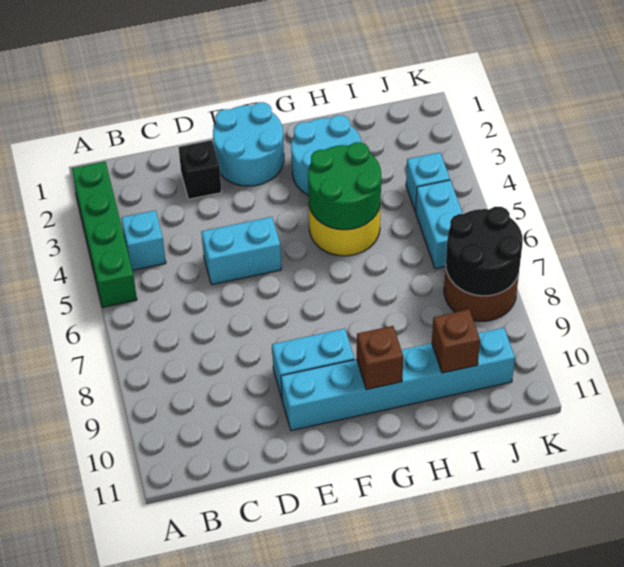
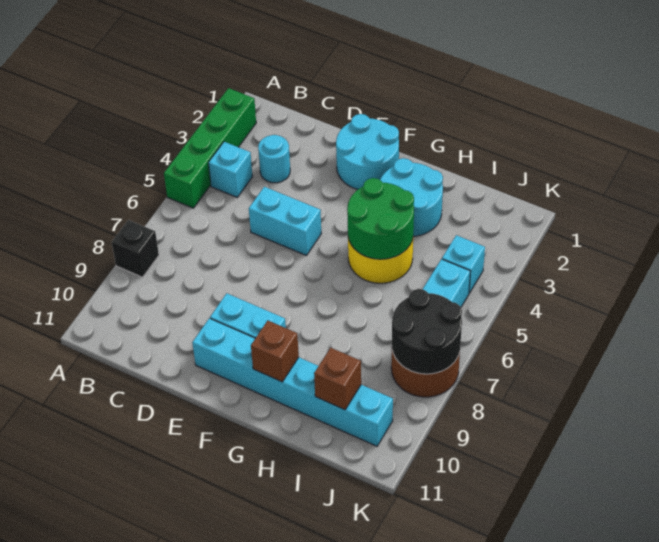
none -> cyan round brick C3 level 1
black brick D2 level 1 -> black brick A8 level 1

